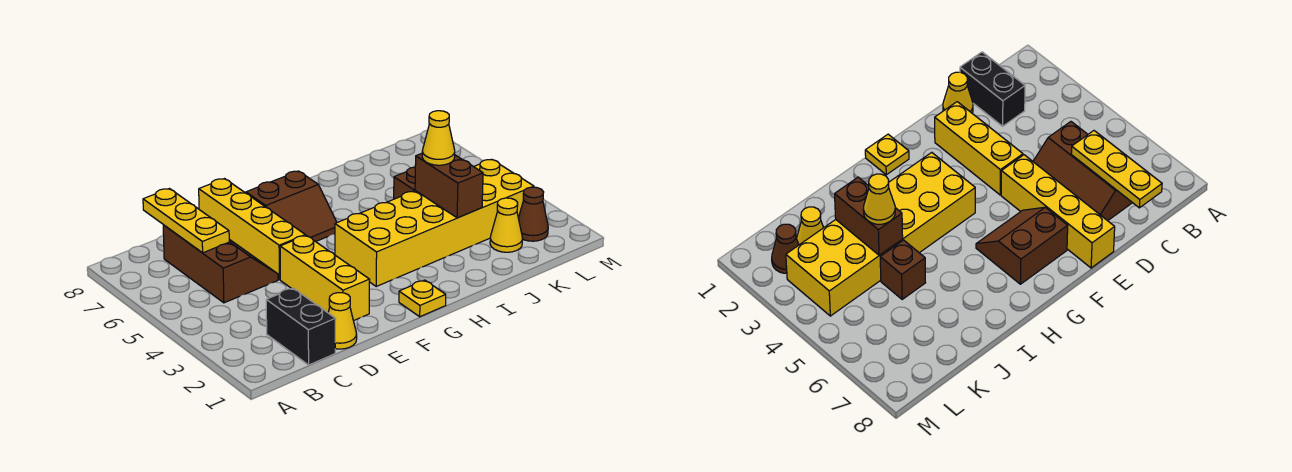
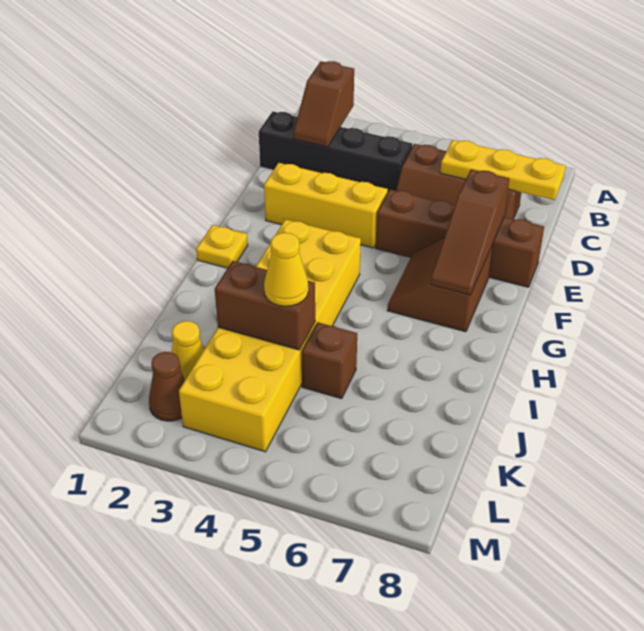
none -> brown slope B2:C2 level 2 top B
black brick C1:C2 level 1 -> black brick C1:C4 level 1
yellow cone D1 level 1 -> none
yellow brick E5:E8 level 1 -> brown brick E5:E8 level 1
none -> brown slope E7:G7 level 2 top E

